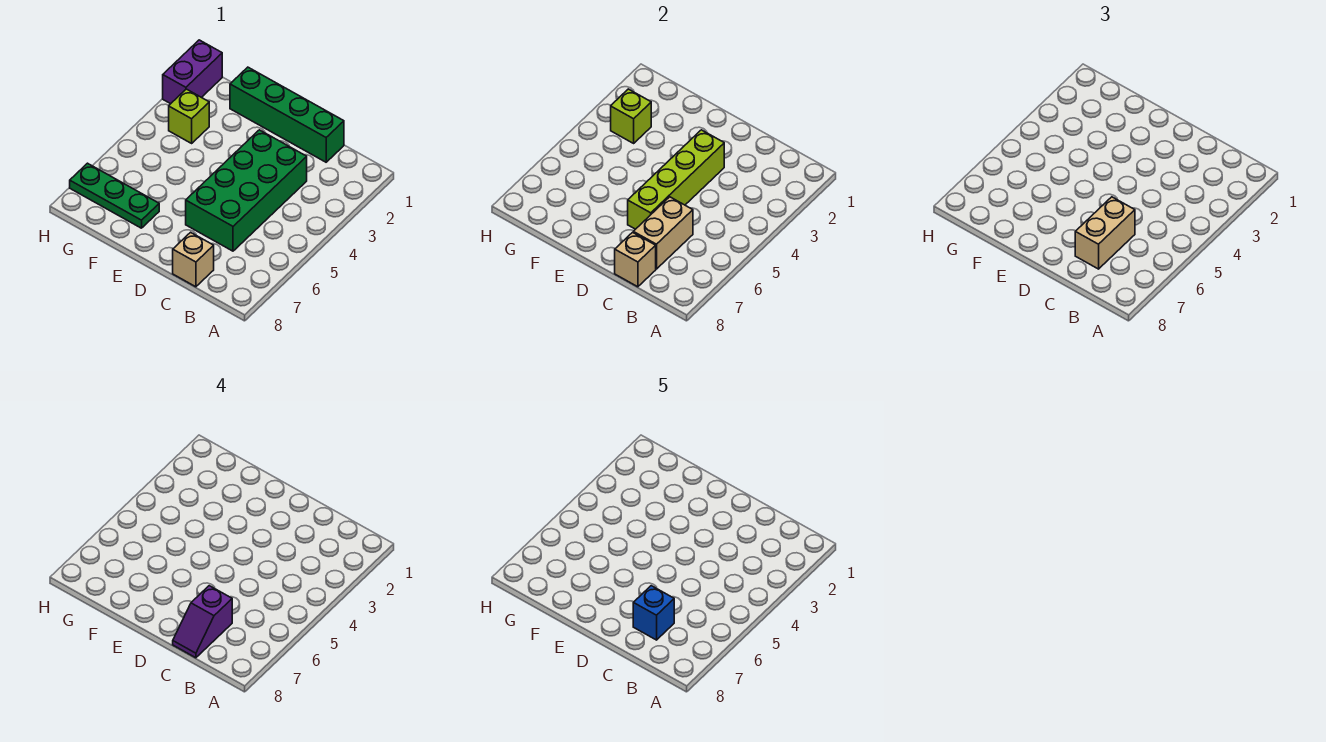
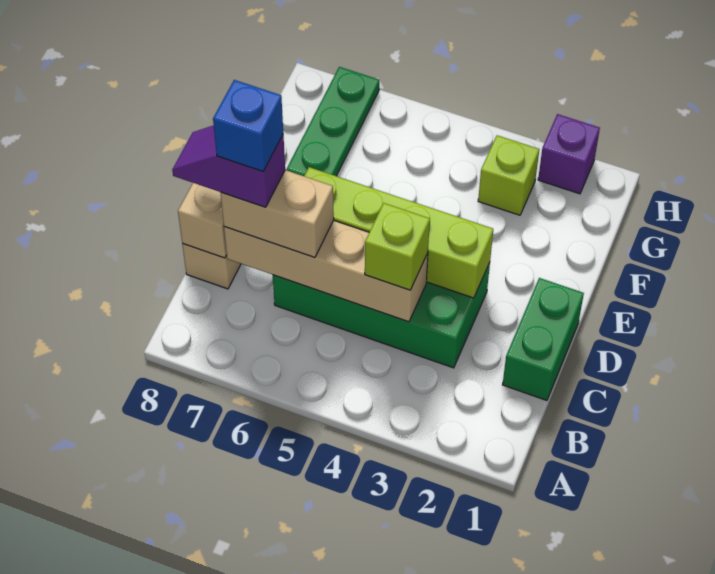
green brick C1:F1 level 1 -> green brick C1:D1 level 1
tan brick C6:C7 level 2 -> tan brick C4:C7 level 2
lime brick G3 level 2 -> lime brick C4 level 3
purple brick H1:H2 level 1 -> purple brick H2 level 1

